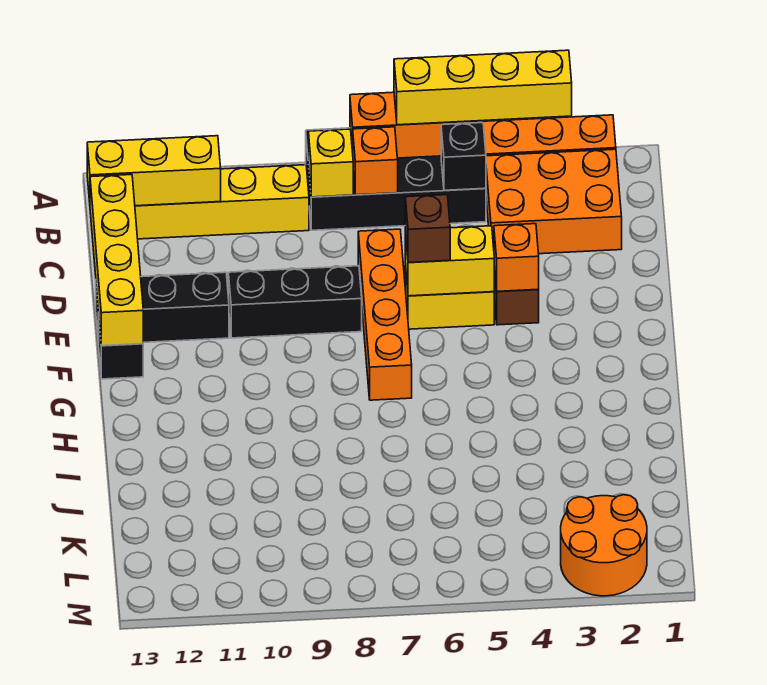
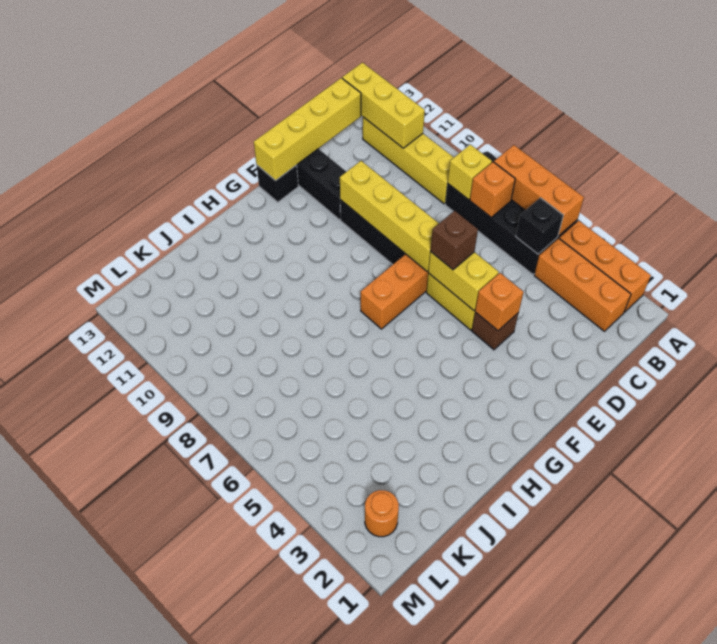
yellow brick A3:A6 level 3 -> yellow brick E7:E10 level 2
orange brick B2:C4 level 1 -> orange brick B2:B4 level 1
orange round brick L2:M3 level 1 -> orange round brick L2 level 1

